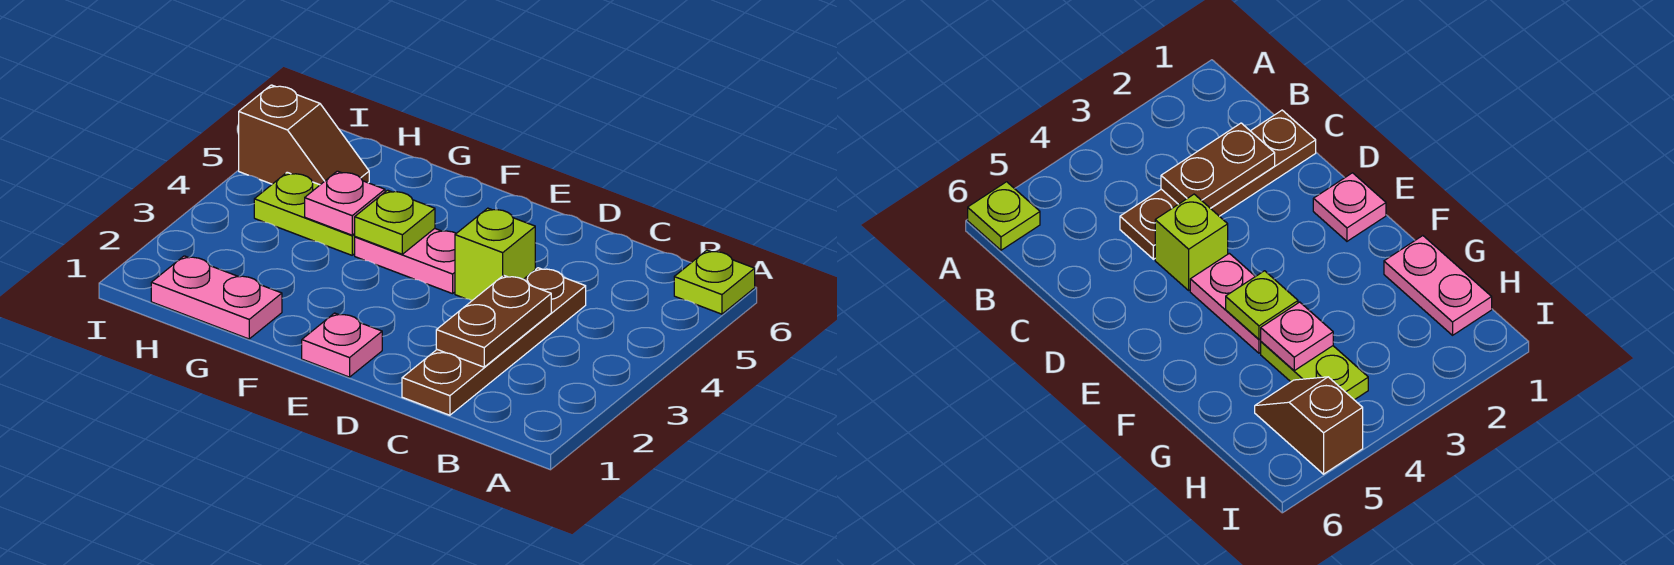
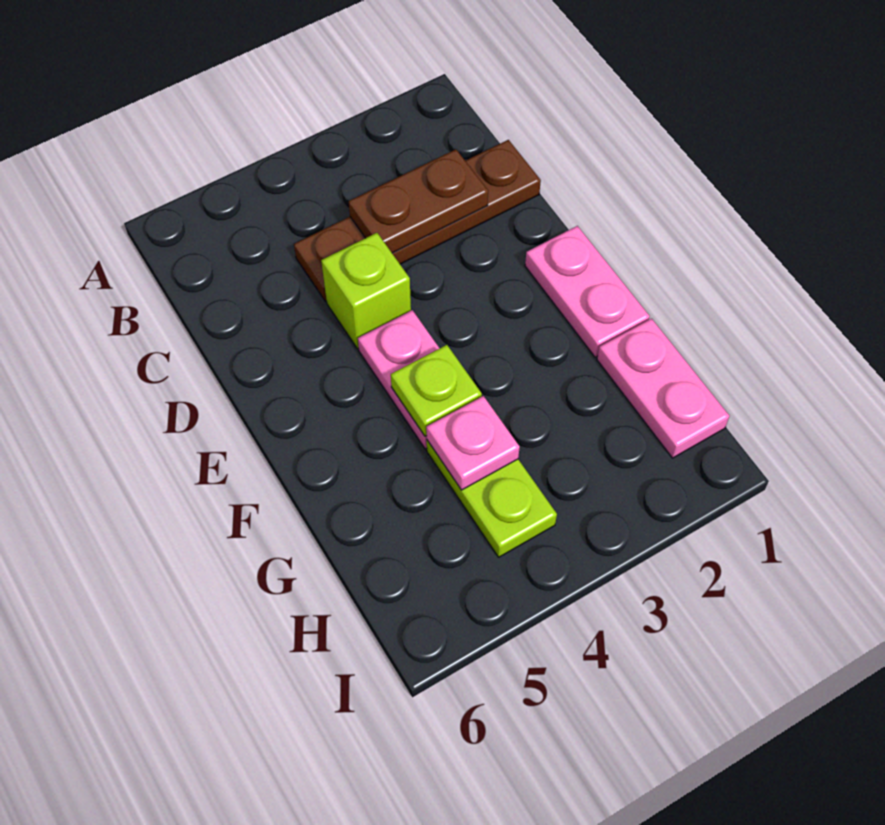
lime plate A6 level 1 -> none
pink plate E1 level 1 -> pink plate E1:F1 level 1
brown slope H5:I5 level 1 top I -> none

